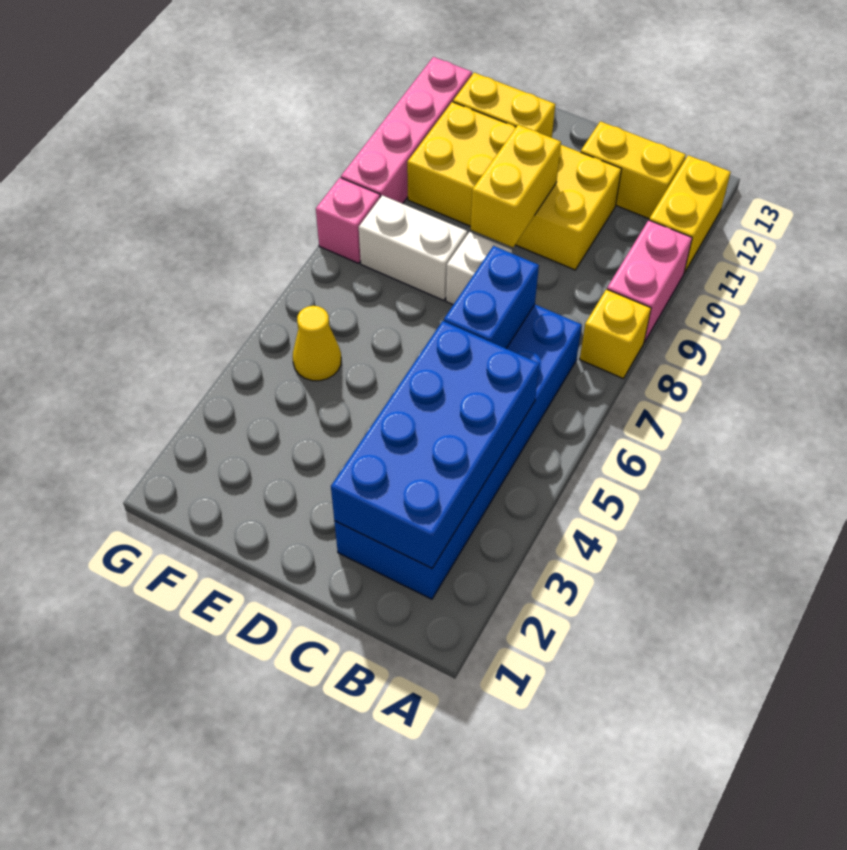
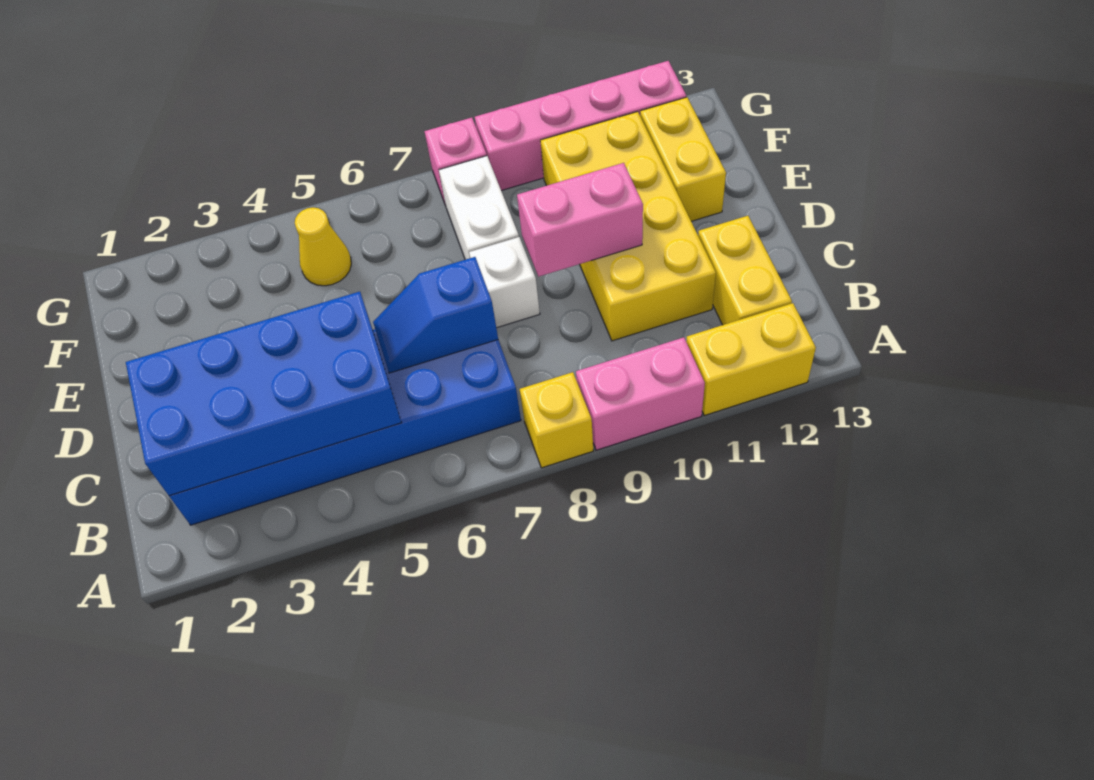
blue brick C6:C7 level 2 -> blue slope C6:C7 level 2 top 7
yellow brick D9:D10 level 2 -> pink brick D9:D10 level 2

